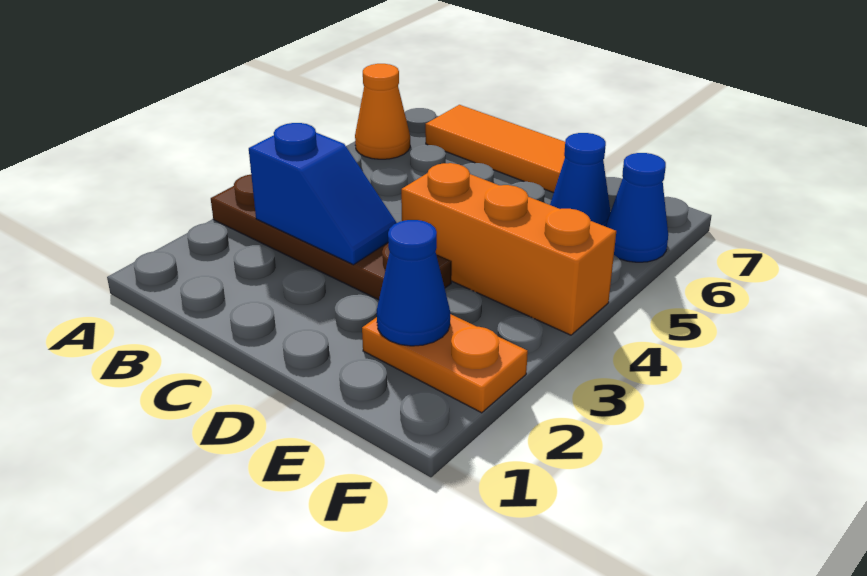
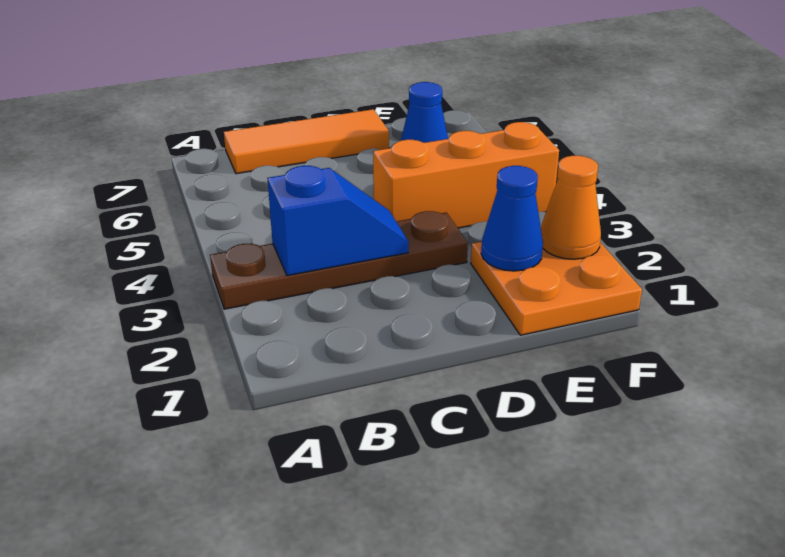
orange cone A6 level 1 -> orange cone F2 level 2
orange plate E2:F2 level 1 -> orange plate E1:F2 level 1
blue cone F6 level 1 -> none

